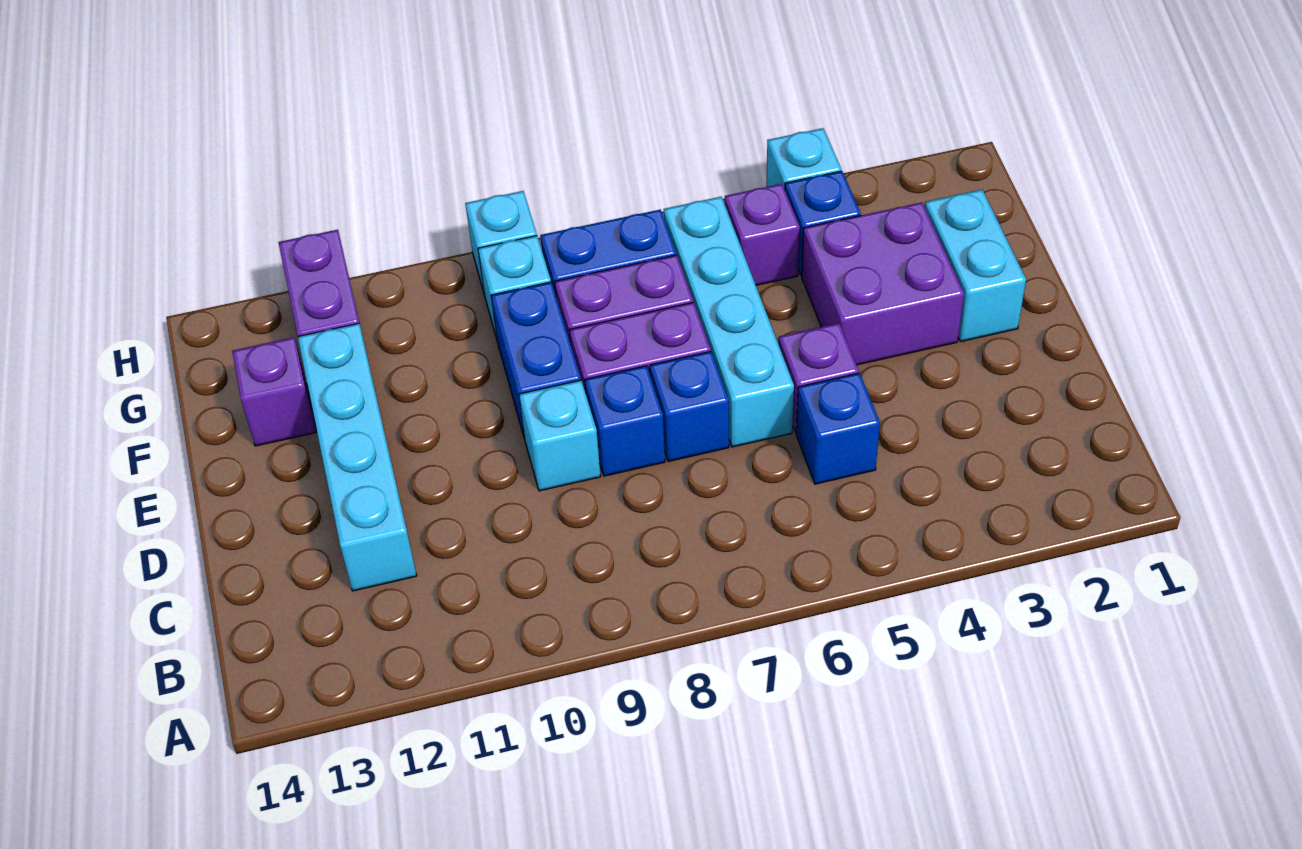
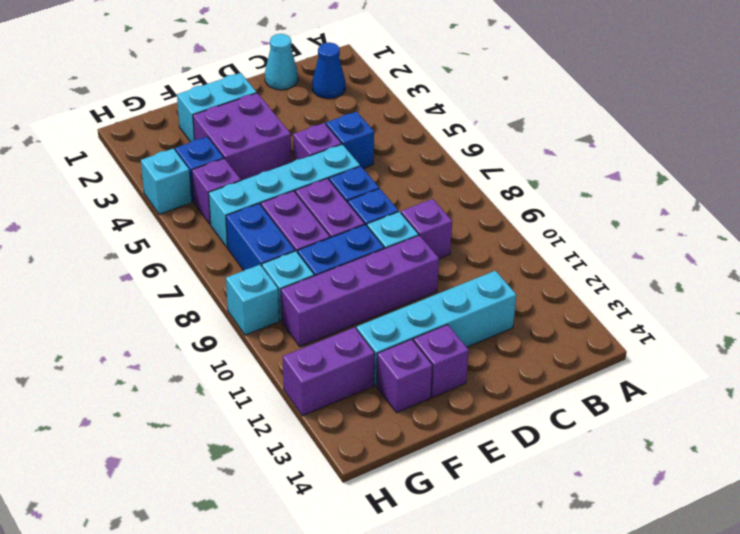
none -> blue cone B2 level 1
none -> cyan cone C1 level 1
none -> purple brick C9 level 1
none -> purple brick D10:G10 level 1
none -> purple brick E13 level 1

